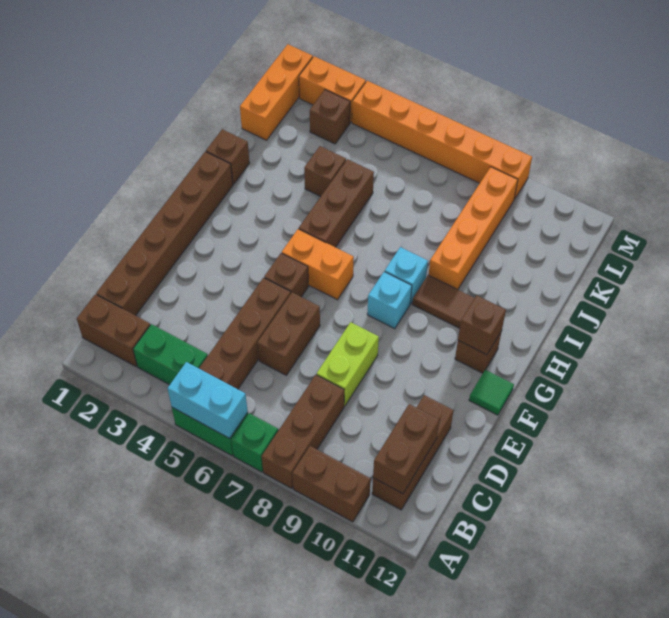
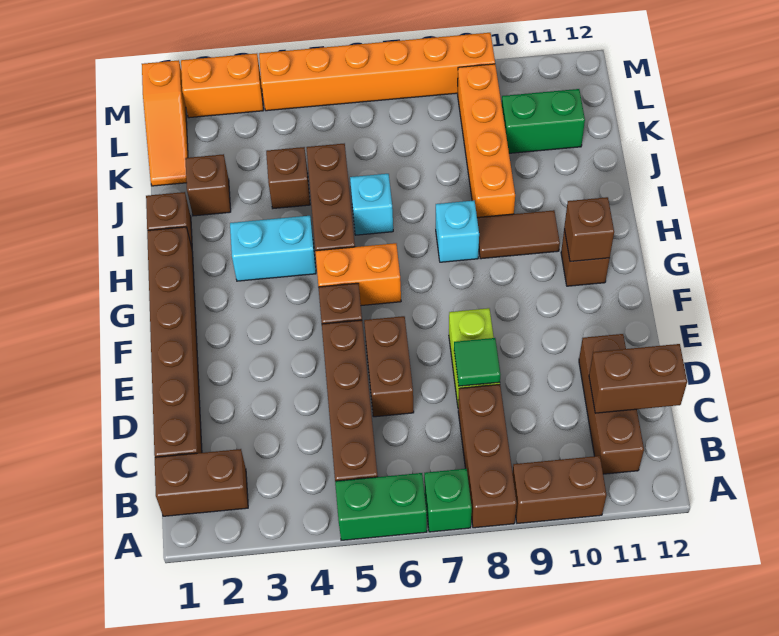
cyan brick A5:A6 level 2 -> cyan brick H3:H4 level 1
green brick B3:B4 level 1 -> green brick K10:K11 level 1
brown brick B11:C11 level 2 -> brown brick C11:C12 level 2
green tile F12 level 1 -> green tile D8 level 2
cyan brick G8 level 1 -> cyan brick I6 level 1
orange brick K1:M1 level 1 -> orange slope K1:M1 level 1 top M
brown brick L3 level 1 -> brown brick J2 level 1

